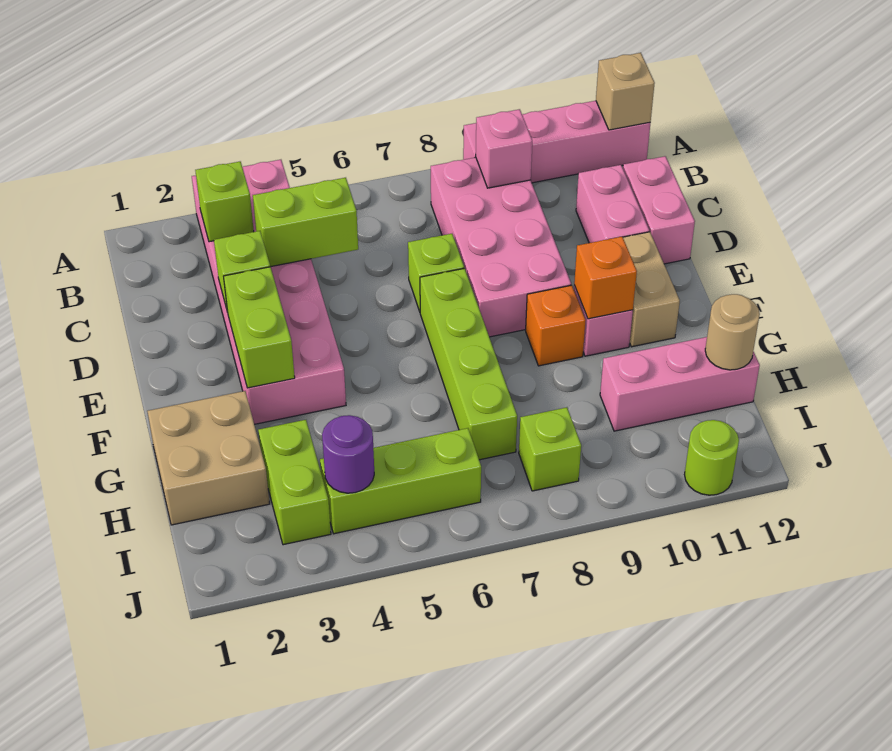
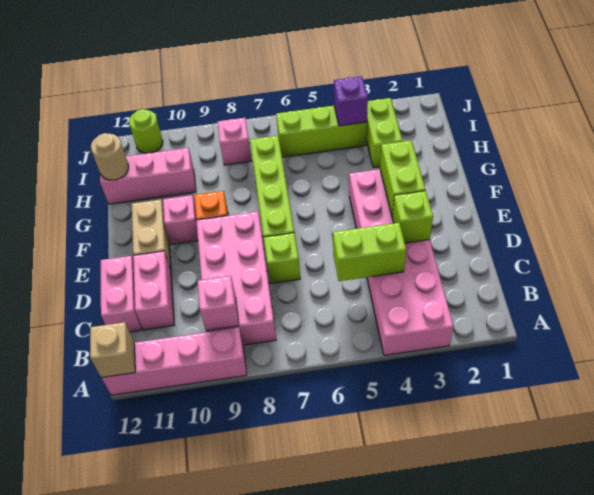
lime brick B3 level 2 -> none
orange brick F10 level 2 -> none
tan brick G1:H2 level 1 -> none
purple round brick I4 level 2 -> purple brick I4 level 2
lime brick I8 level 1 -> pink brick I8 level 1

